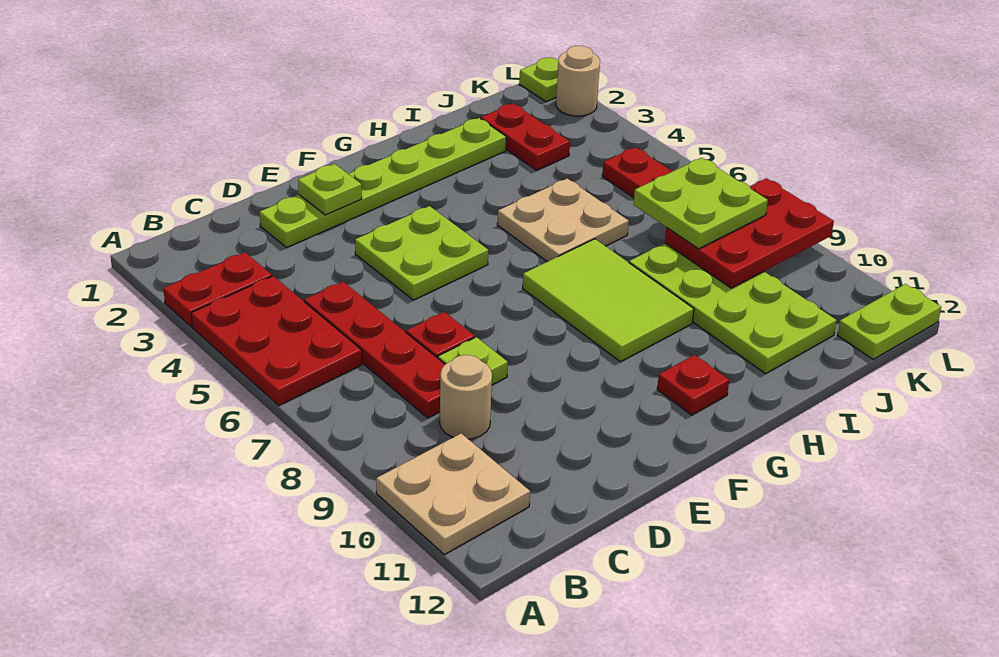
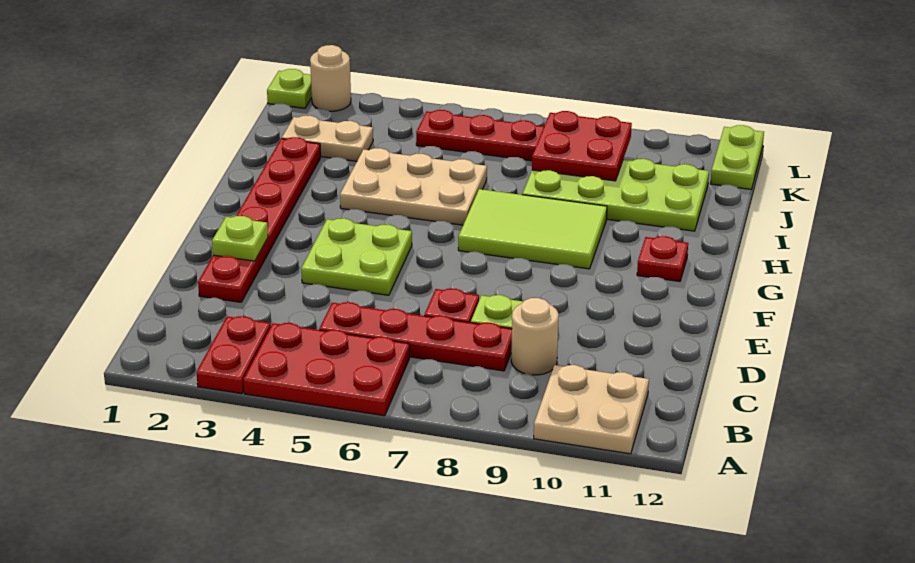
lime plate D2:I2 level 1 -> red plate D2:I2 level 1
tan plate H5:I6 level 1 -> tan plate H4:I6 level 1
red plate J2:J3 level 1 -> tan plate J2:J3 level 1
lime plate J7:K8 level 3 -> none
red plate J8:L9 level 2 -> red plate J8:K9 level 2

